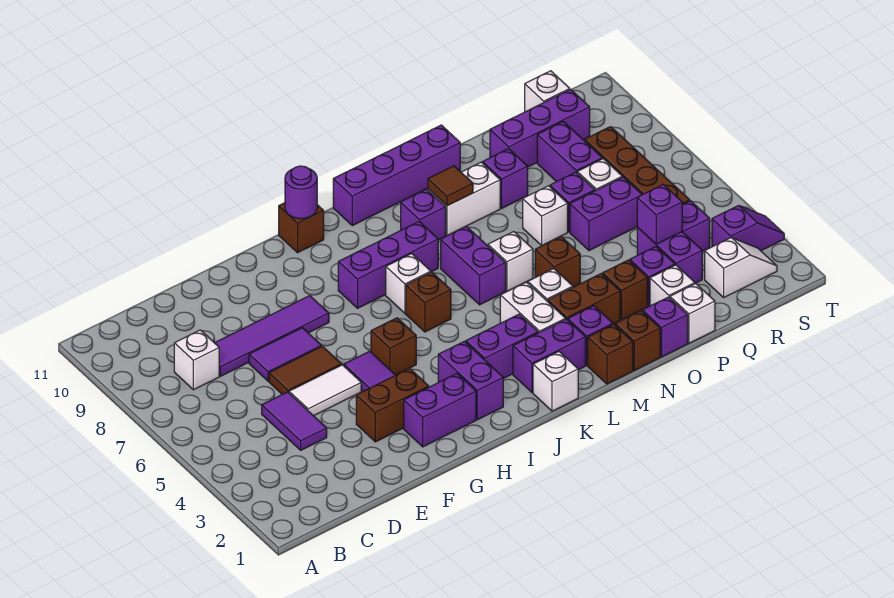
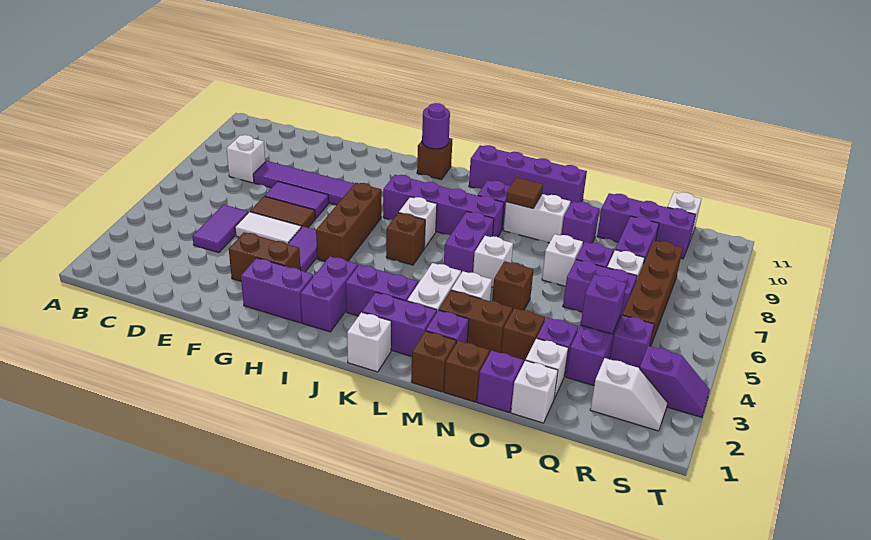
brown brick H5 level 1 -> brown brick H5:H7 level 1
purple brick I8:K8 level 1 -> purple brick I8:L8 level 1

